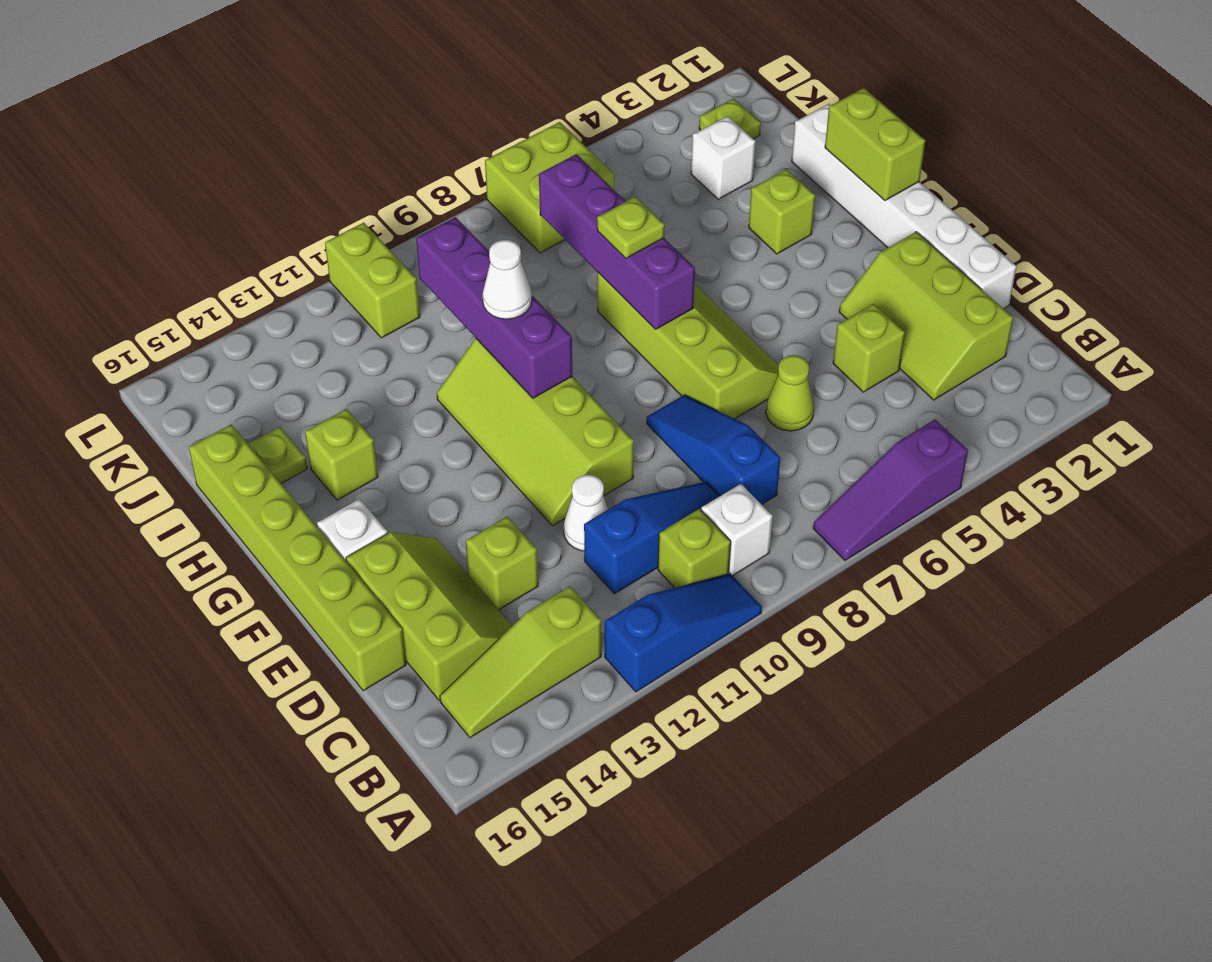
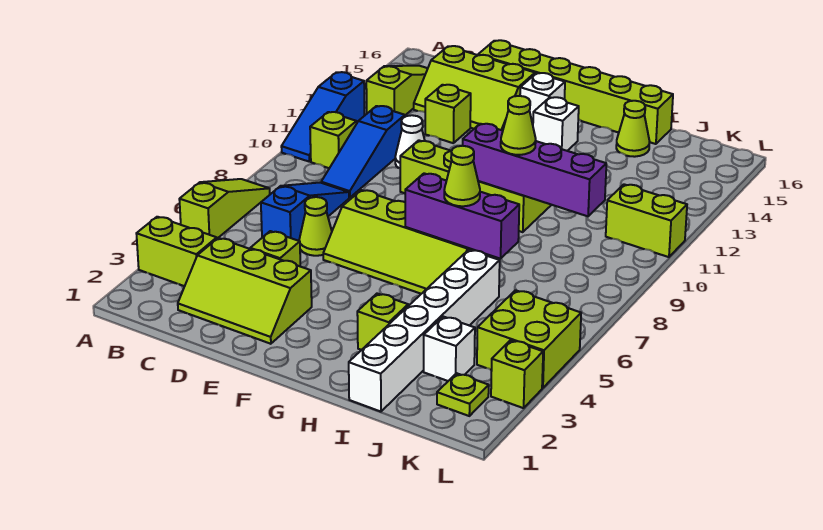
purple slope A5:A7 level 1 top 5 -> lime slope A5:A7 level 1 top 5
white brick B9 level 1 -> white brick G14 level 1
lime slope C2:E3 level 1 top 2 -> lime slope C2:E3 level 1 top 3
blue slope C8:E8 level 1 top C -> blue slope C6:C8 level 1 top 6
white brick D1:I1 level 1 -> white brick I1:I6 level 1
lime brick G1:H1 level 2 -> lime brick A3:B3 level 1
purple brick G7:J7 level 2 -> purple brick G7:I7 level 2
lime plate H7 level 3 -> lime cone H7 level 3
white cone H10 level 3 -> lime cone H10 level 3
lime brick H14 level 1 -> lime brick L3 level 1
lime plate I15 level 1 -> lime cone I15 level 1
lime brick K6:L7 level 1 -> lime brick K4:L5 level 1

